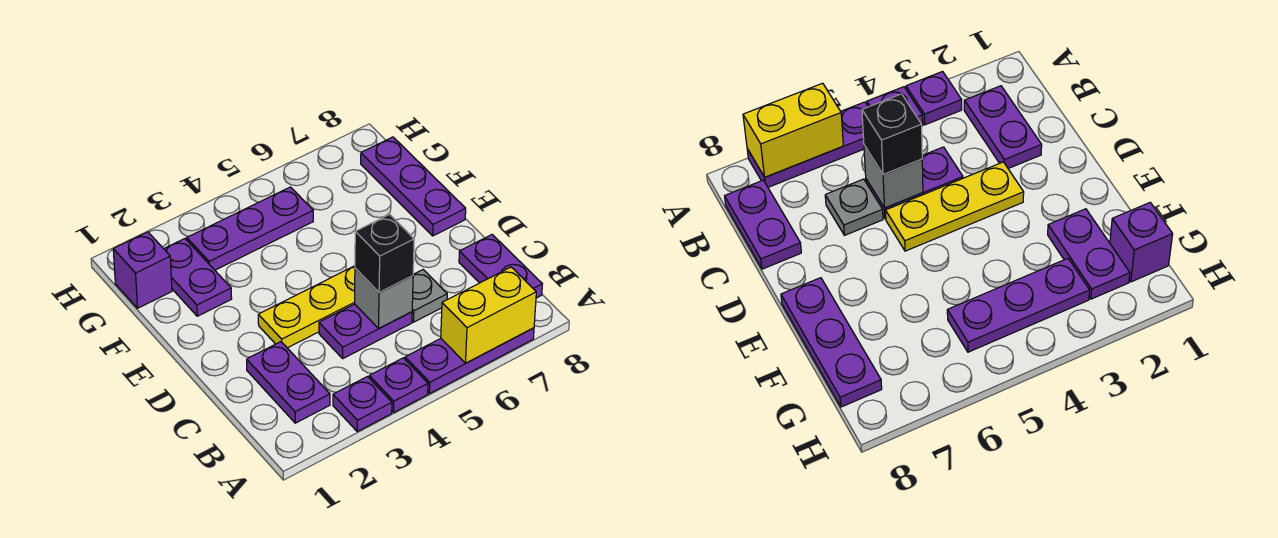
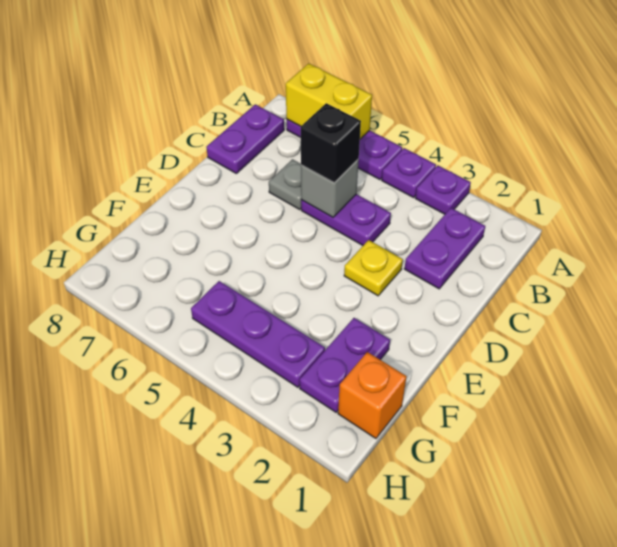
yellow plate D3:D5 level 1 -> yellow plate D3 level 1
purple plate E8:G8 level 1 -> none
purple brick G1 level 1 -> orange brick G1 level 1

